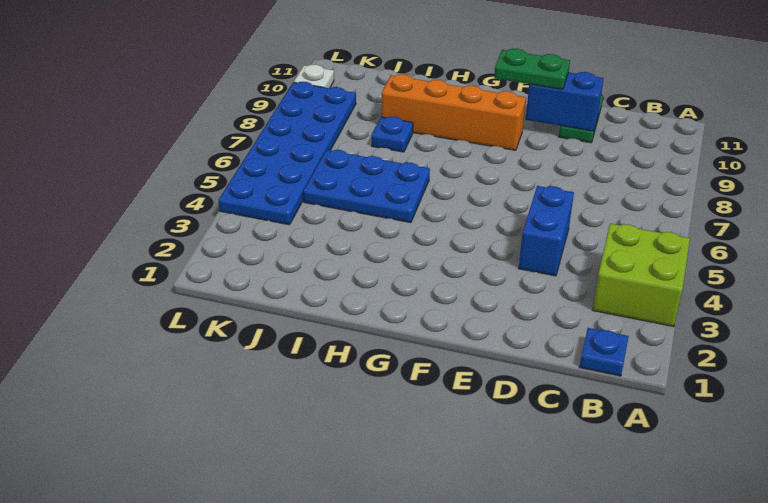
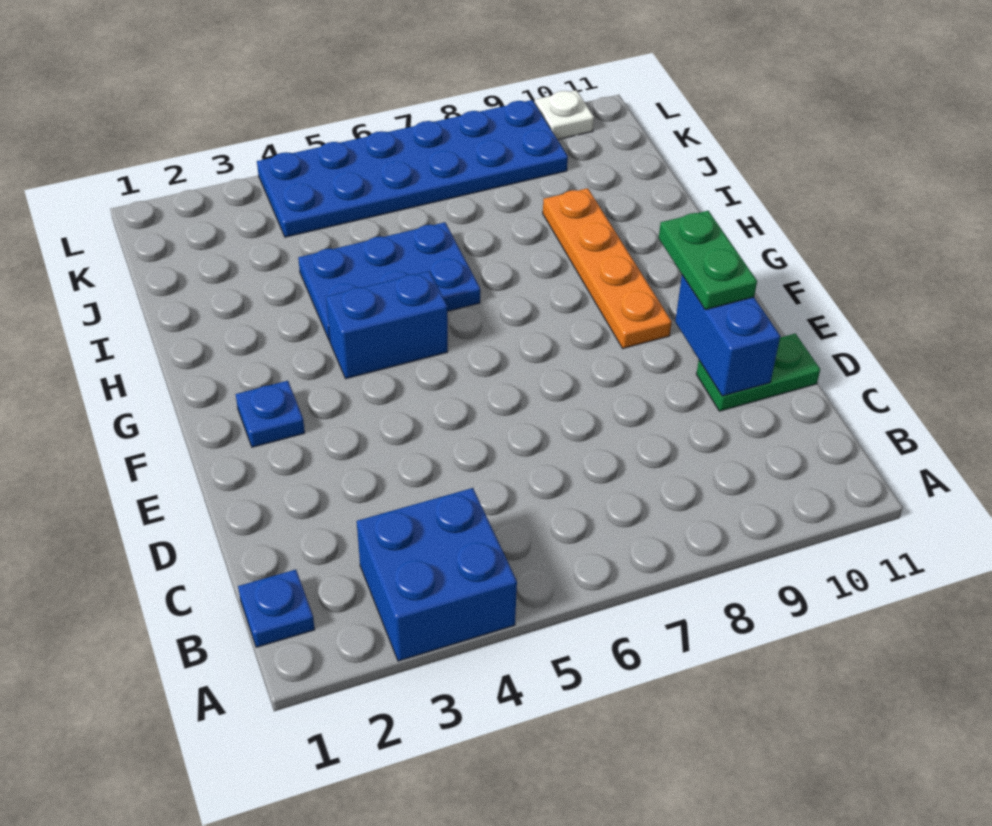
lime brick A3:B4 level 1 -> blue brick A3:B4 level 1
blue brick D4:D5 level 1 -> blue brick G4:G5 level 1
orange brick F9:I9 level 1 -> orange plate F9:I9 level 1
blue plate H5:J6 level 1 -> blue plate H4:I6 level 1
blue plate I8 level 1 -> blue plate F2 level 1

